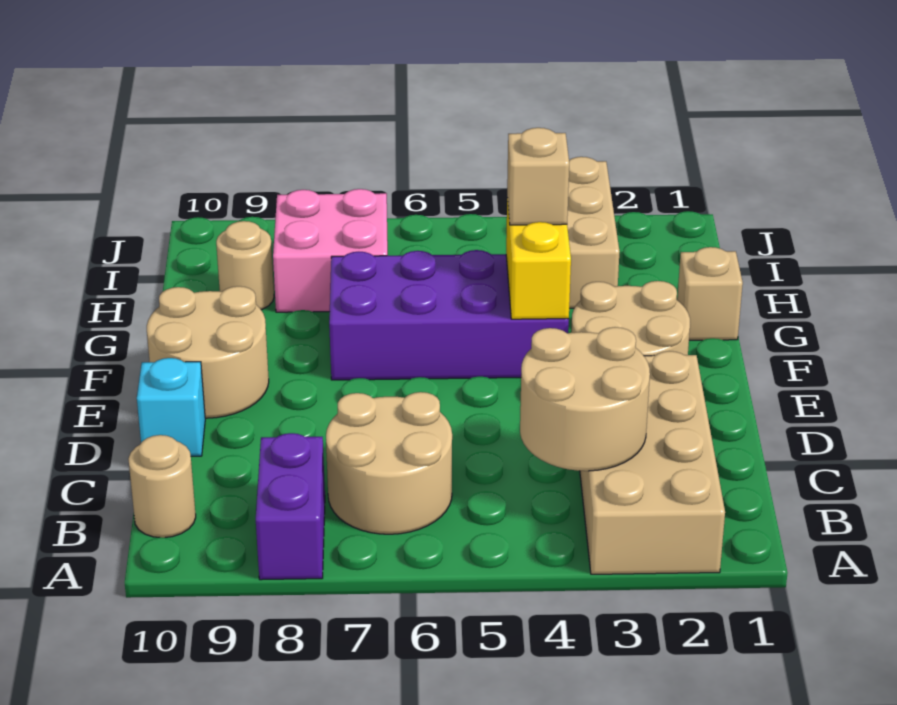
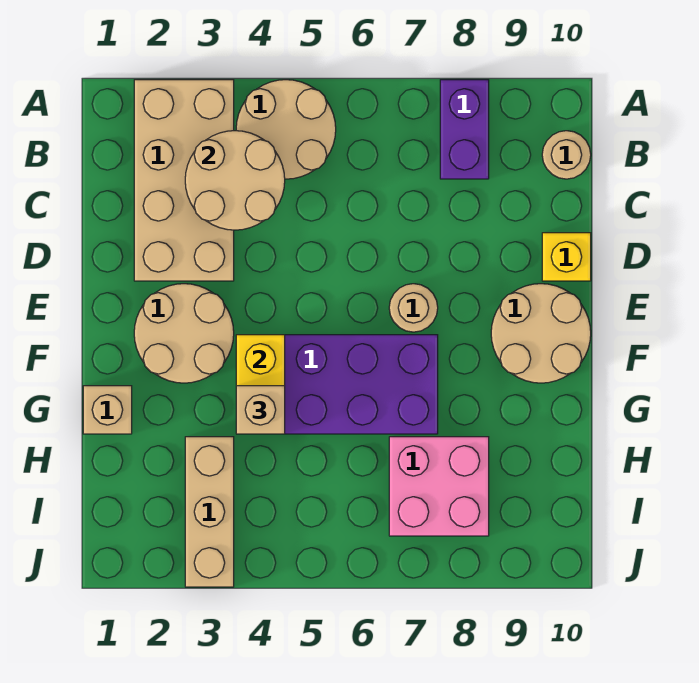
tan round brick B6:C7 level 1 -> tan round brick A4:B5 level 1
cyan brick D10 level 1 -> yellow brick D10 level 1
tan round brick H9 level 1 -> tan round brick E7 level 1

